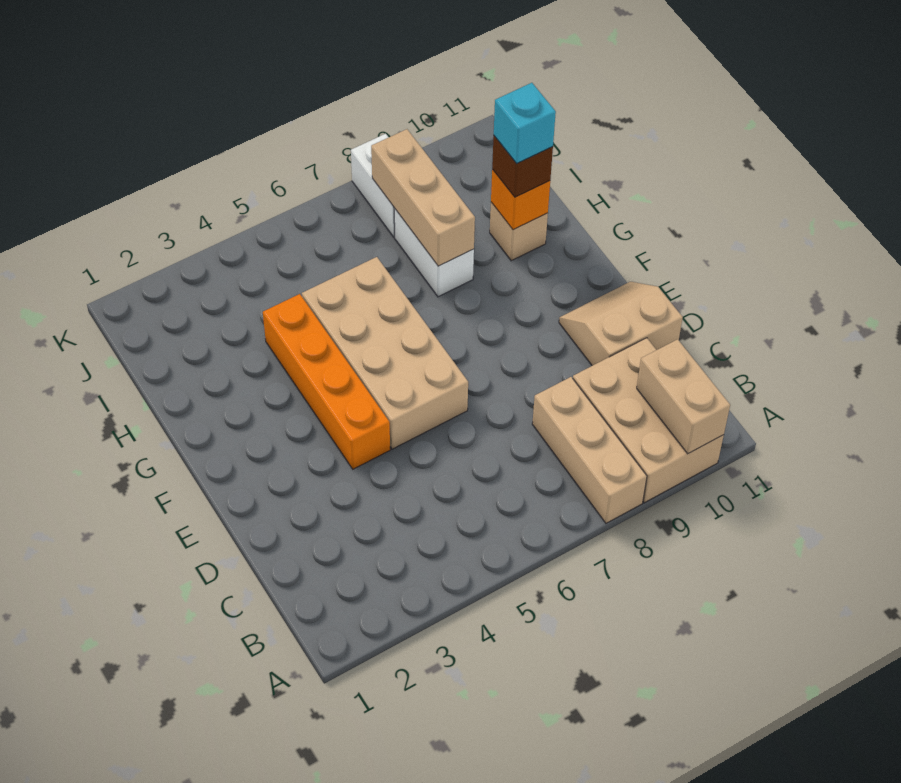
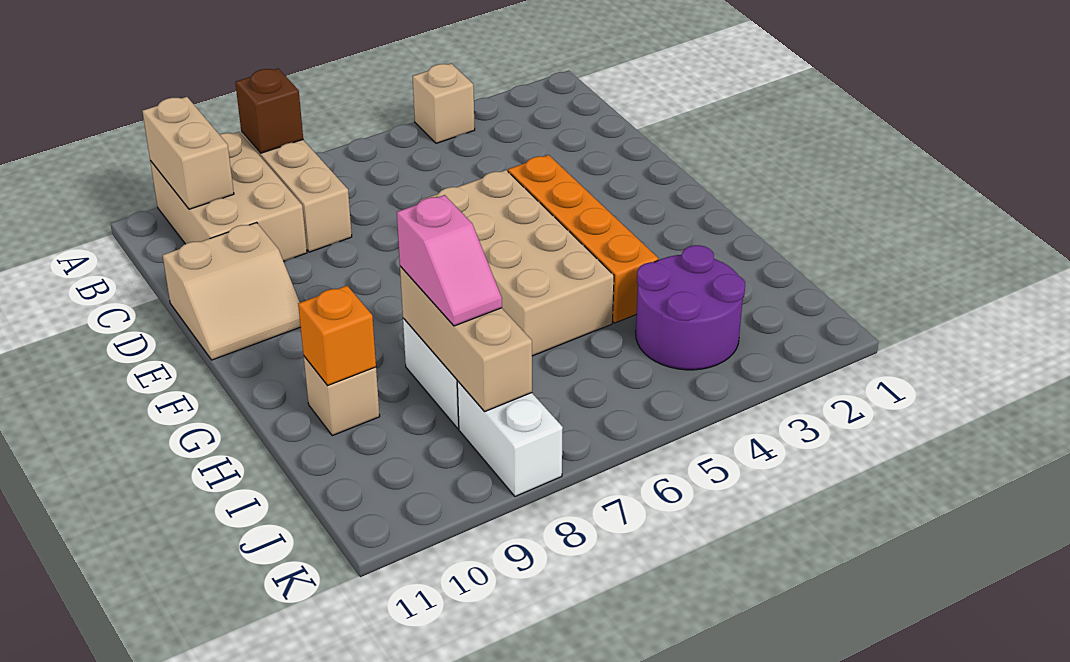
none -> tan brick A4 level 1
none -> pink slope H8:I8 level 3 top H
brown brick H10 level 3 -> brown brick A8 level 2
cyan brick H10 level 4 -> none
none -> purple round brick I3:J4 level 1

